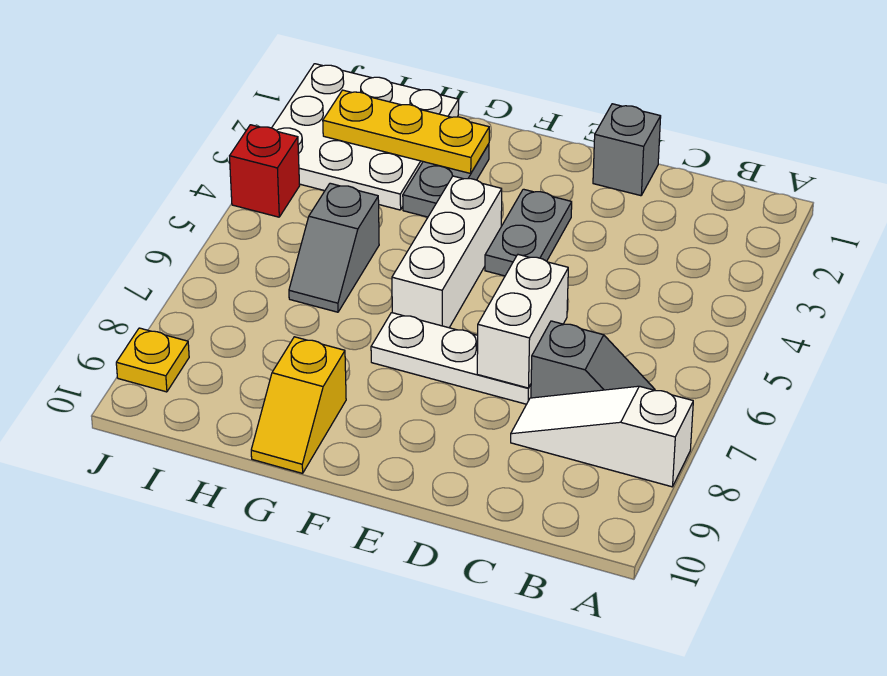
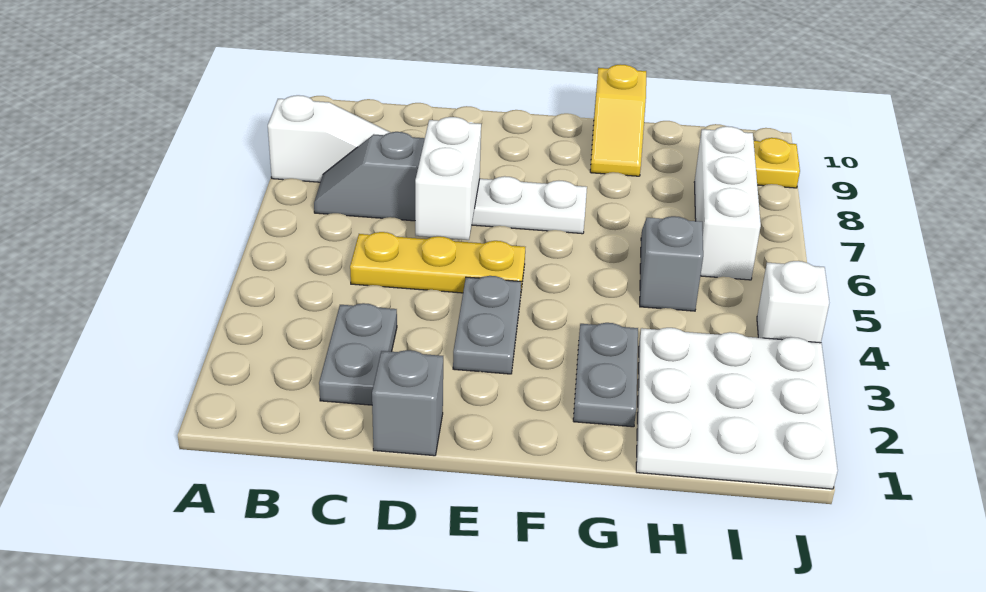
none -> grey plate C2:C3 level 1
white brick F4:F6 level 1 -> white brick I6:I8 level 1
yellow plate G2:I2 level 2 -> yellow plate C5:E5 level 1
yellow slope G9:G10 level 1 top 9 -> yellow slope G9:G10 level 1 top 10
red brick J4 level 1 -> white brick J4 level 1

